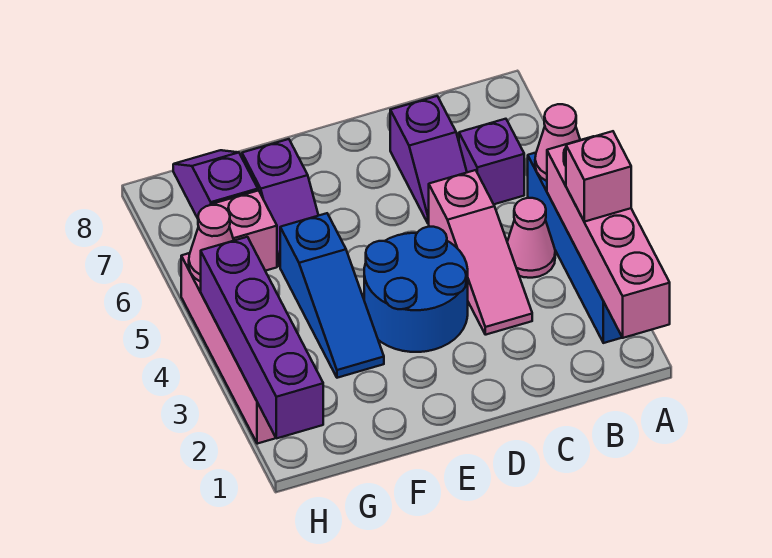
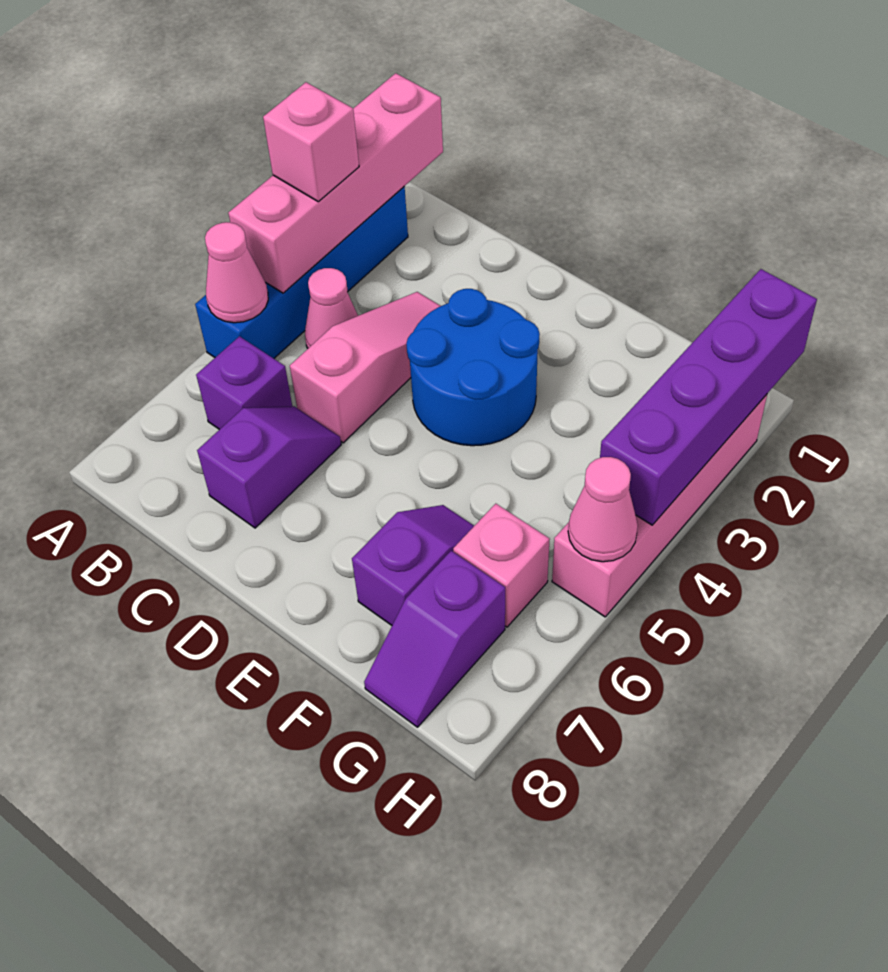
blue slope F3:F5 level 1 top 5 -> none

